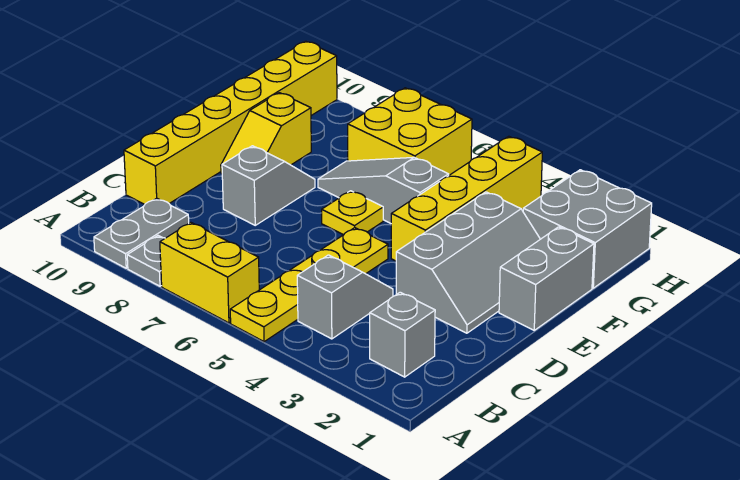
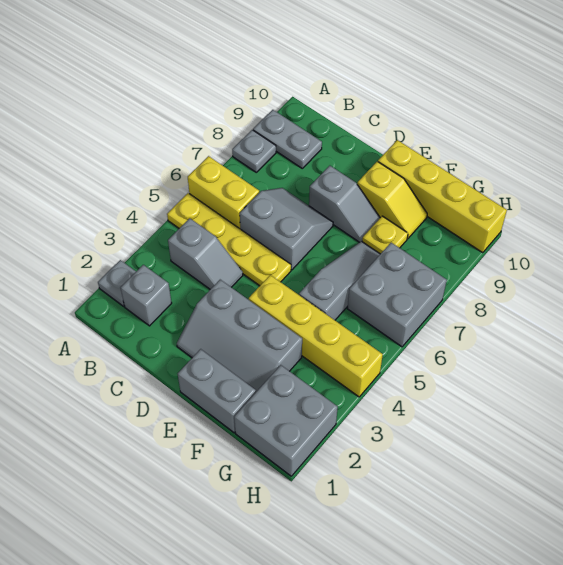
none -> grey plate A2 level 1
yellow brick A6:A7 level 1 -> yellow brick A6:B6 level 1
none -> grey slope C6:D7 level 1 top 6
yellow brick C10:H10 level 1 -> yellow brick E10:H10 level 1
yellow plate E6 level 1 -> yellow plate F8 level 1
yellow slope E9:F9 level 1 top F -> yellow slope E9:F9 level 1 top E
yellow brick G6:H7 level 1 -> grey brick G6:H7 level 1

